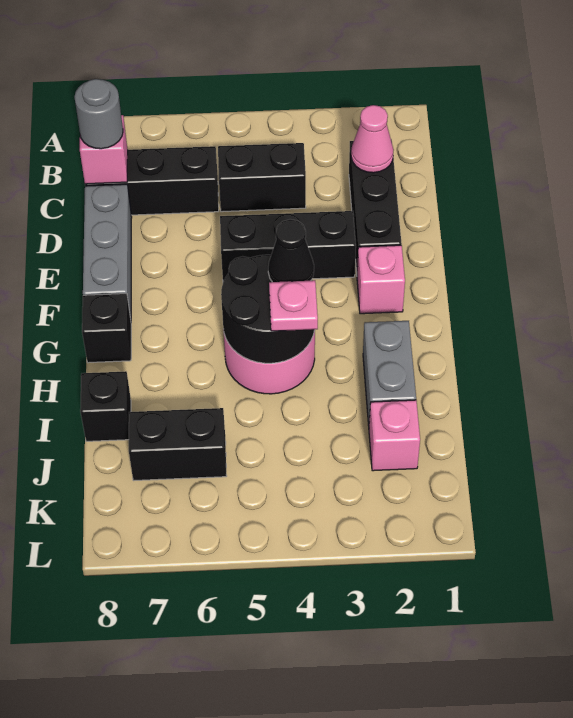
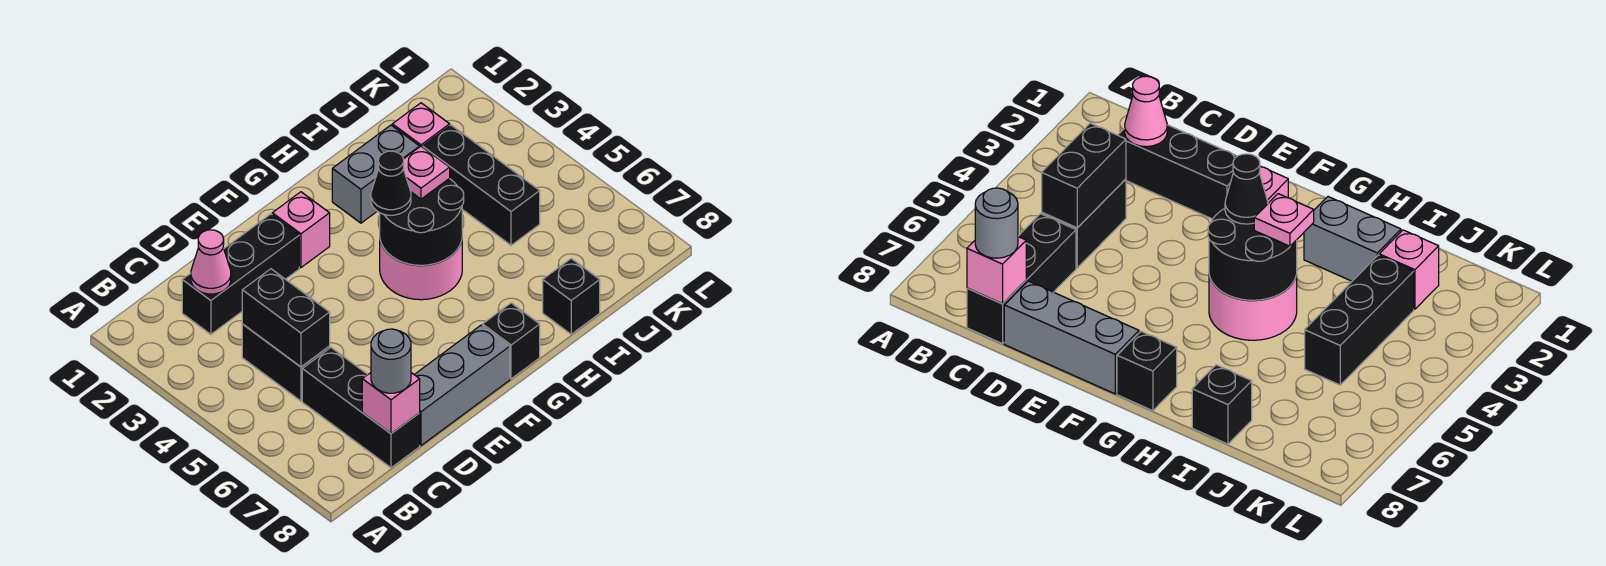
black brick E3:E5 level 1 -> black brick J3:J5 level 1
black brick J6:J7 level 1 -> black brick C4:C5 level 2

